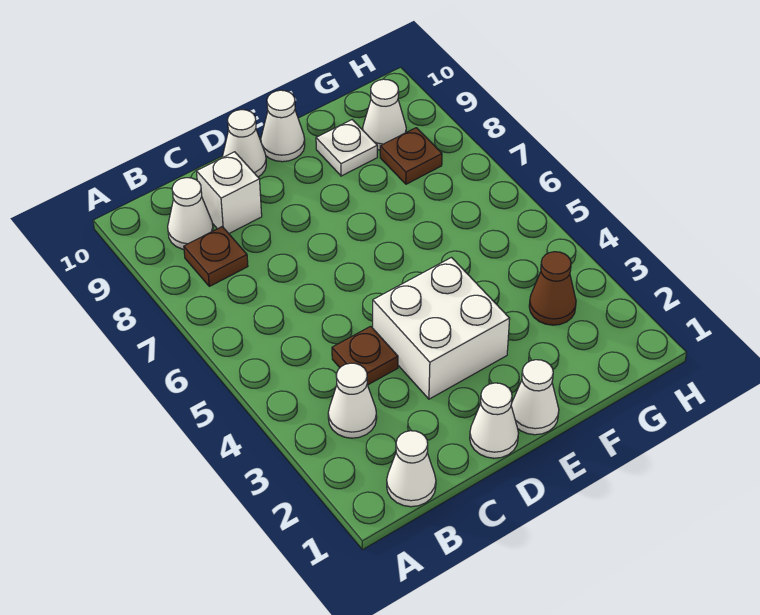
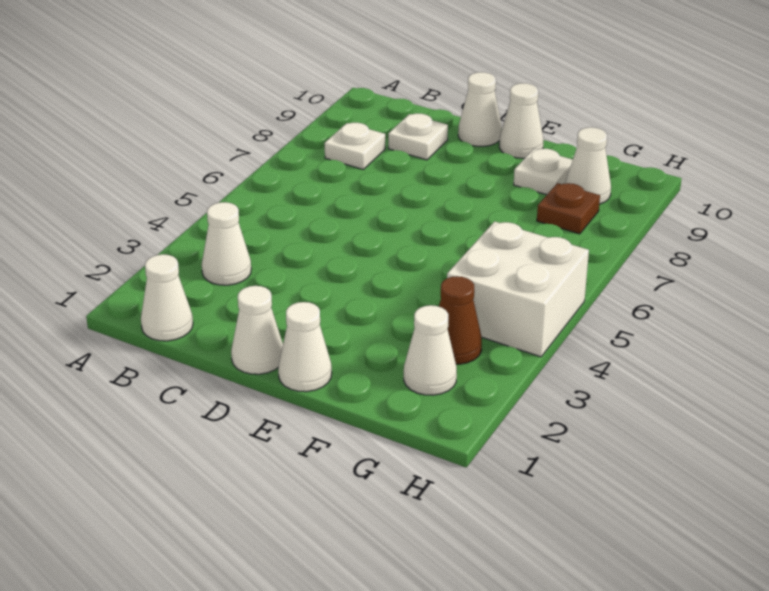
brown plate B8 level 1 -> white plate B8 level 1
white cone B9 level 1 -> white cone G2 level 1
brown plate C4 level 1 -> none
white brick C9 level 1 -> white plate C9 level 1
white brick D3:E4 level 1 -> white brick G4:H5 level 1

